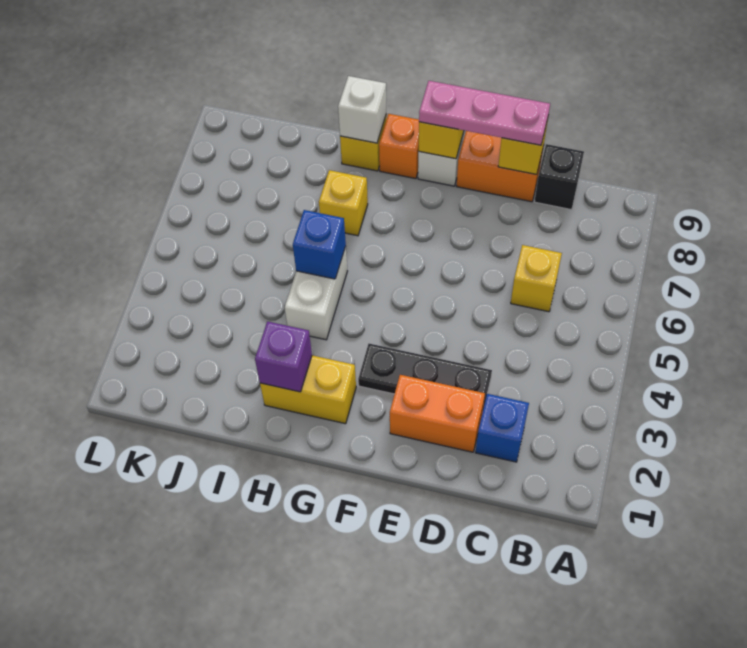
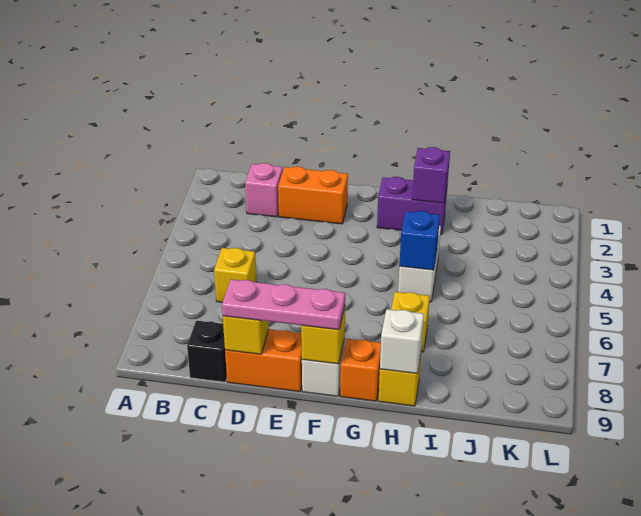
blue brick C2 level 1 -> pink brick C2 level 1
black plate D3:F3 level 1 -> none
yellow brick G2:H2 level 1 -> purple brick G2:H2 level 1

